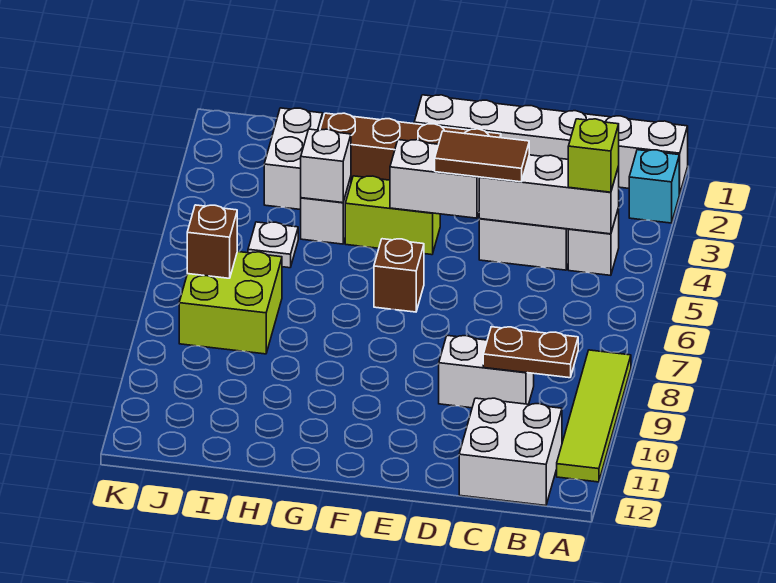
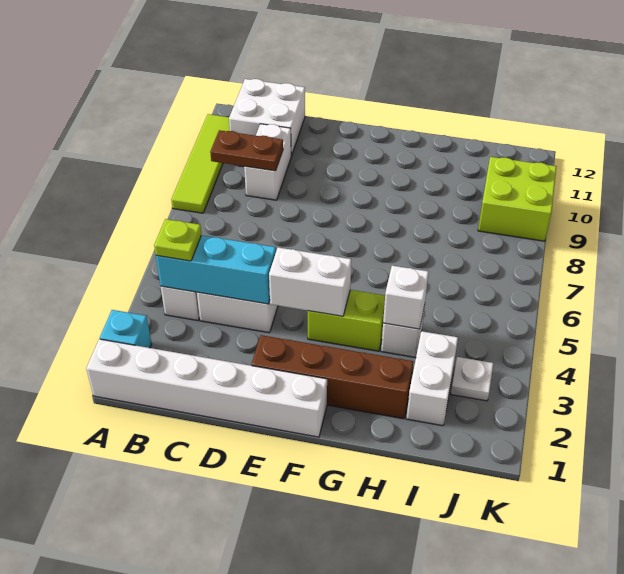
white brick B4:D4 level 2 -> cyan brick B4:D4 level 2
lime brick B4 level 3 -> lime plate B4 level 3
white brick C9:D9 level 1 -> white brick C9:C10 level 1
brown tile D4:E4 level 3 -> none
brown brick F6 level 1 -> none
white plate I5 level 1 -> white plate J3 level 1
lime brick I7:J8 level 1 -> lime brick J9:K10 level 1
brown brick J7 level 2 -> none

